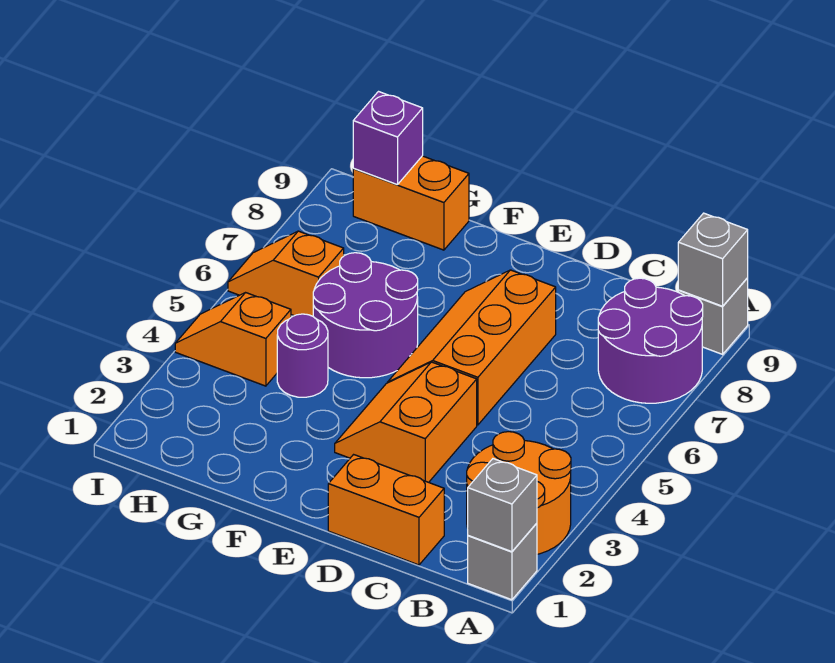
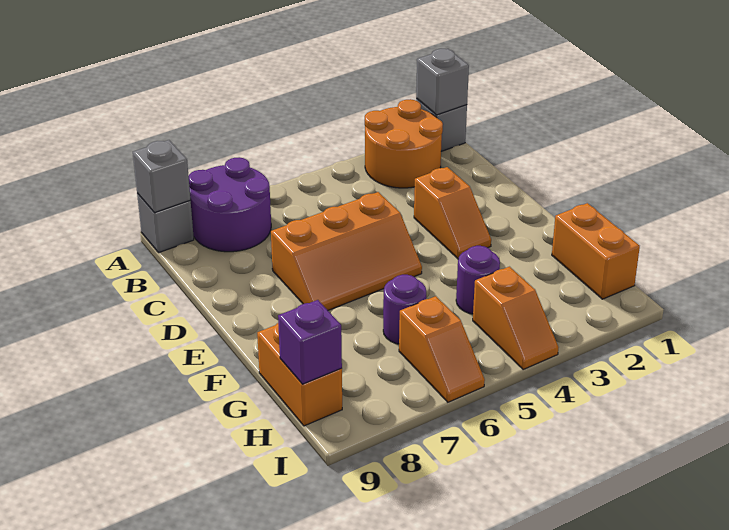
orange brick C1:D1 level 1 -> orange brick G1:H1 level 1
orange slope D3:E4 level 1 top D -> orange slope D3:E3 level 1 top D
purple round brick F5:G6 level 1 -> purple round brick G6 level 1

